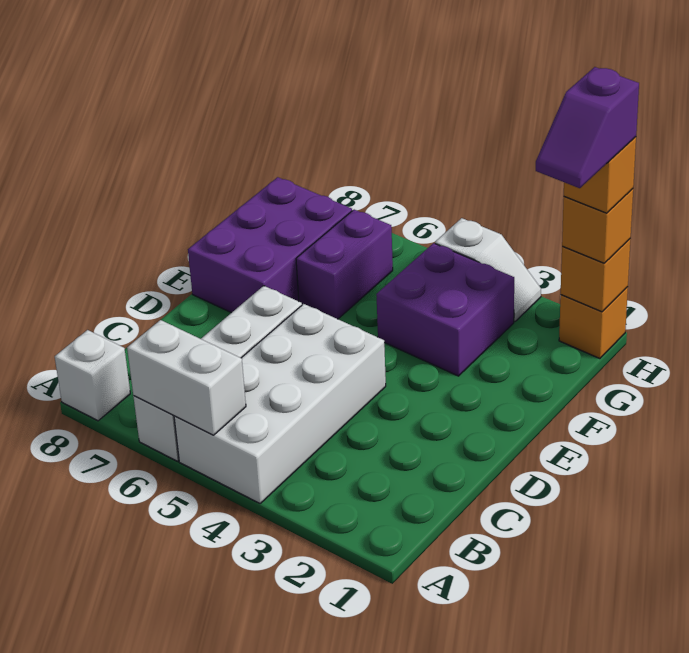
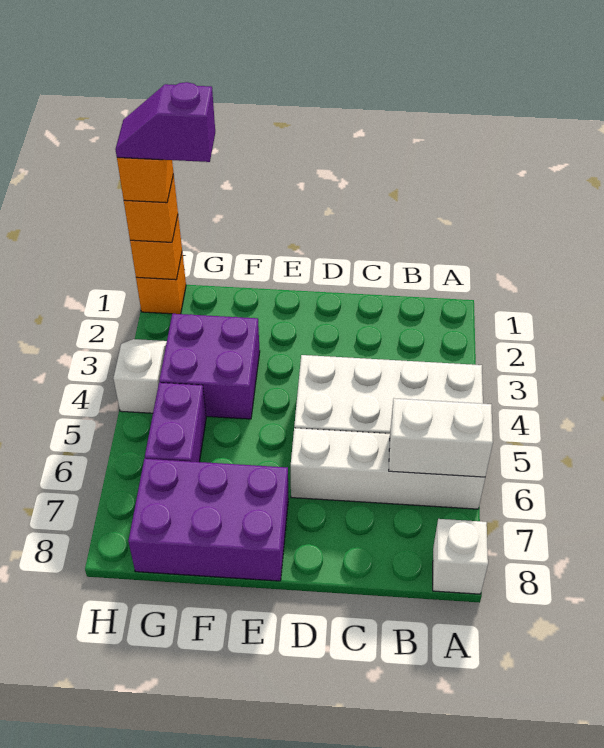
white brick A5:A6 level 2 -> white brick A6:B6 level 2
purple brick F6:G6 level 1 -> purple brick G5:G6 level 1
purple slope G1:H1 level 5 top H -> purple slope G1:H1 level 5 top G

